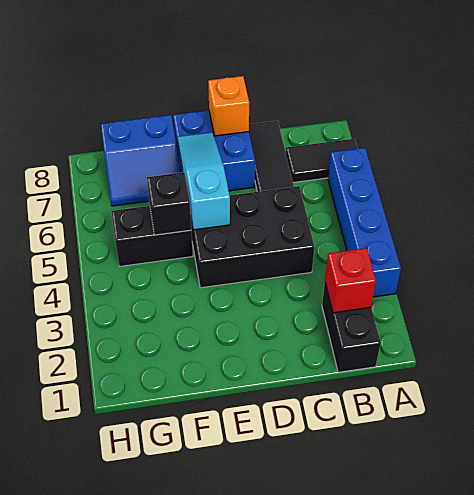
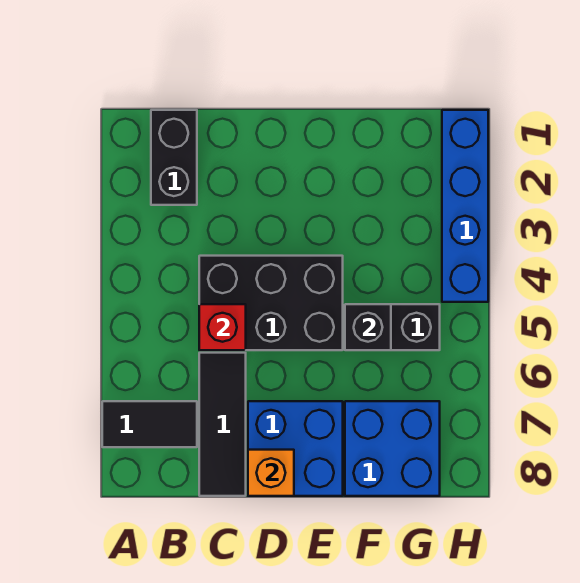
blue brick A3:A6 level 1 -> blue brick H1:H4 level 1
red brick B2 level 2 -> red brick C5 level 2
cyan slope E5:E7 level 2 top 5 -> none
blue slope F7:G8 level 1 top 8 -> blue brick F7:G8 level 1

